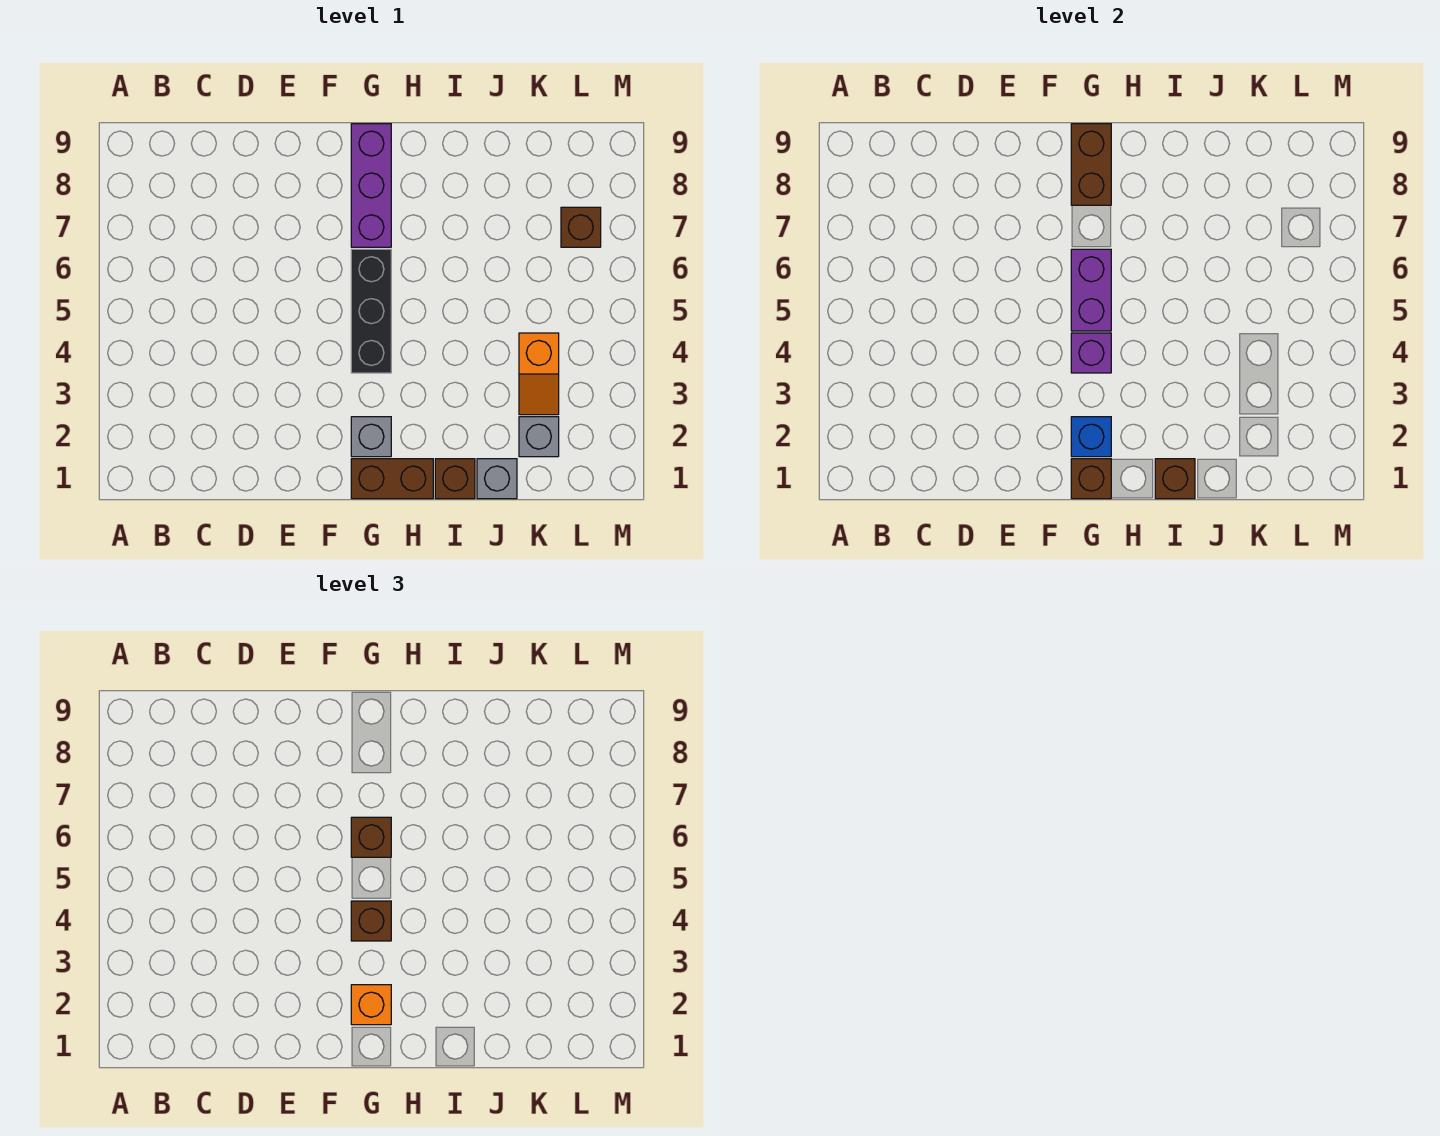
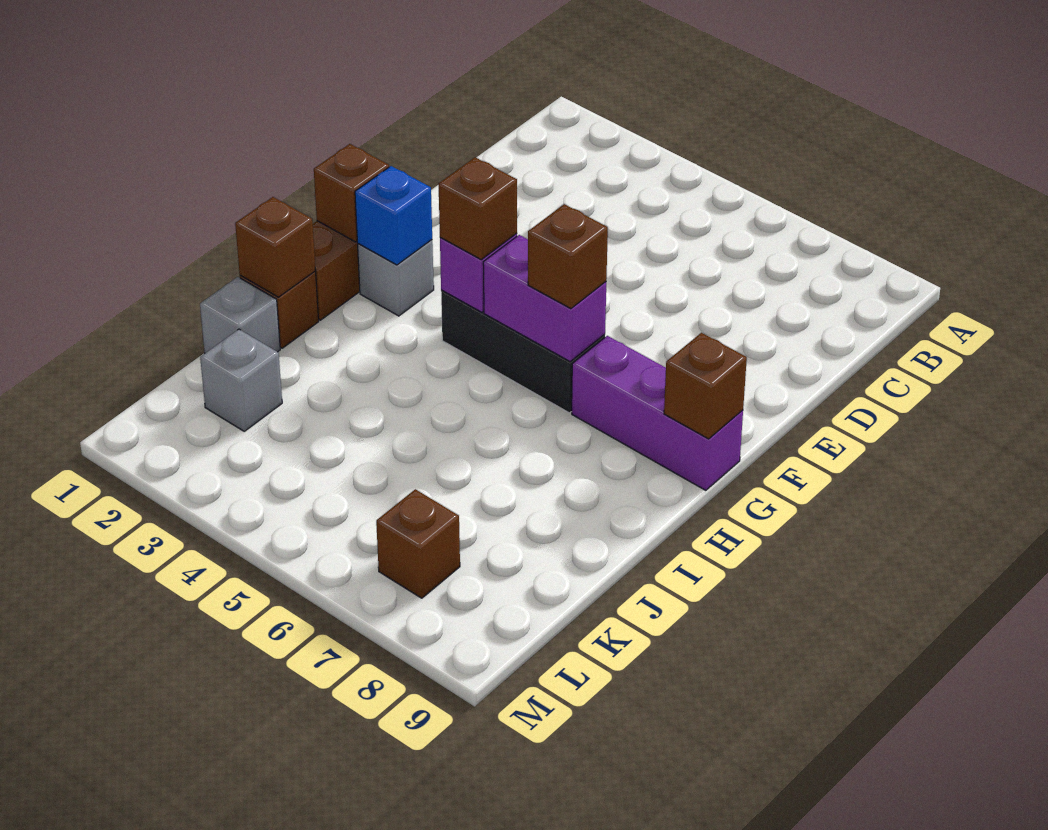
orange brick G2 level 3 -> none
brown brick G8:G9 level 2 -> brown brick G9 level 2
orange slope K3:K4 level 1 top 4 -> none

